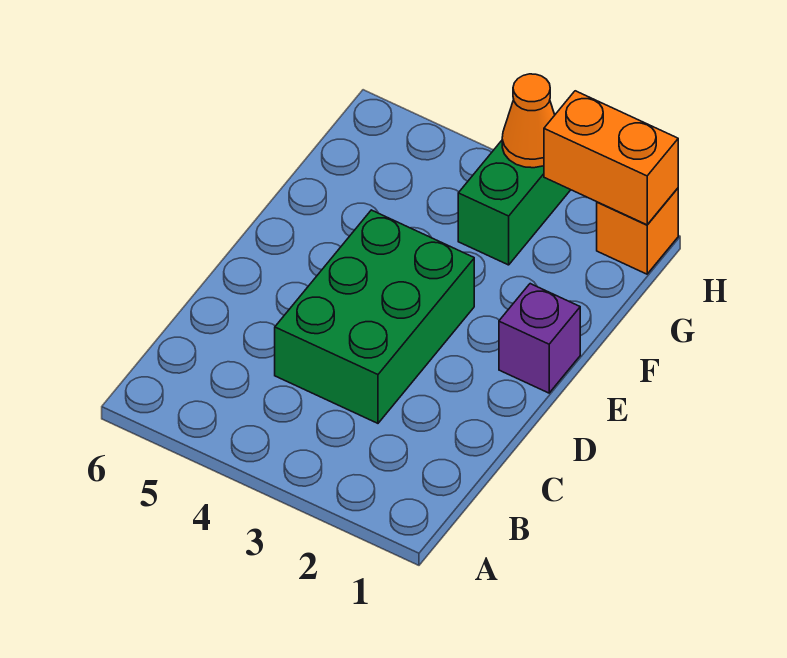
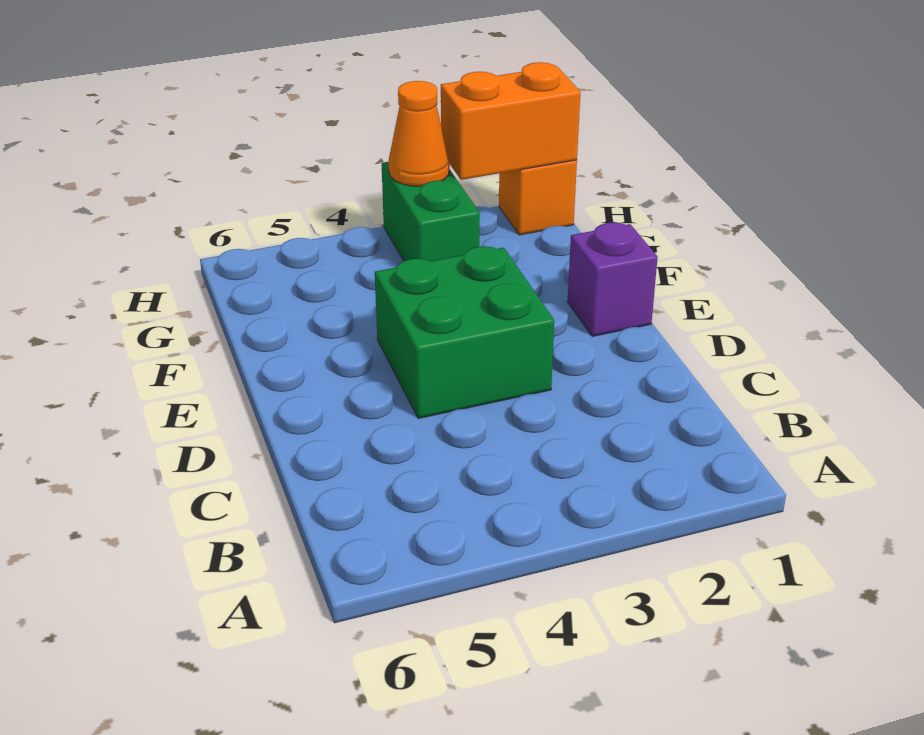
green brick C3:E4 level 1 -> green brick D3:E4 level 1

